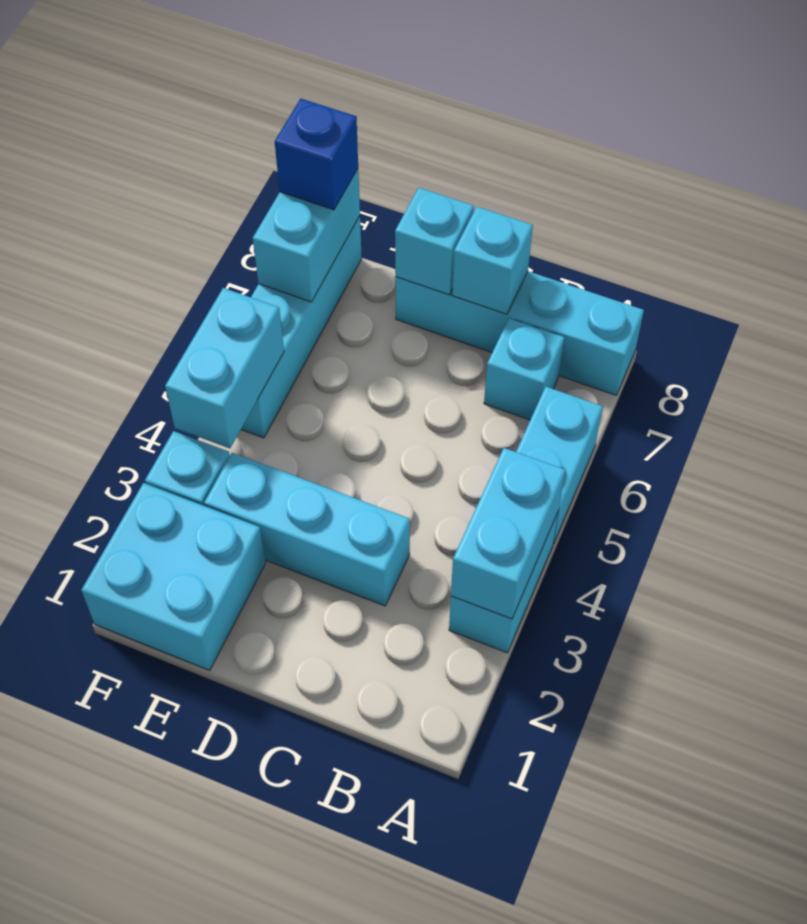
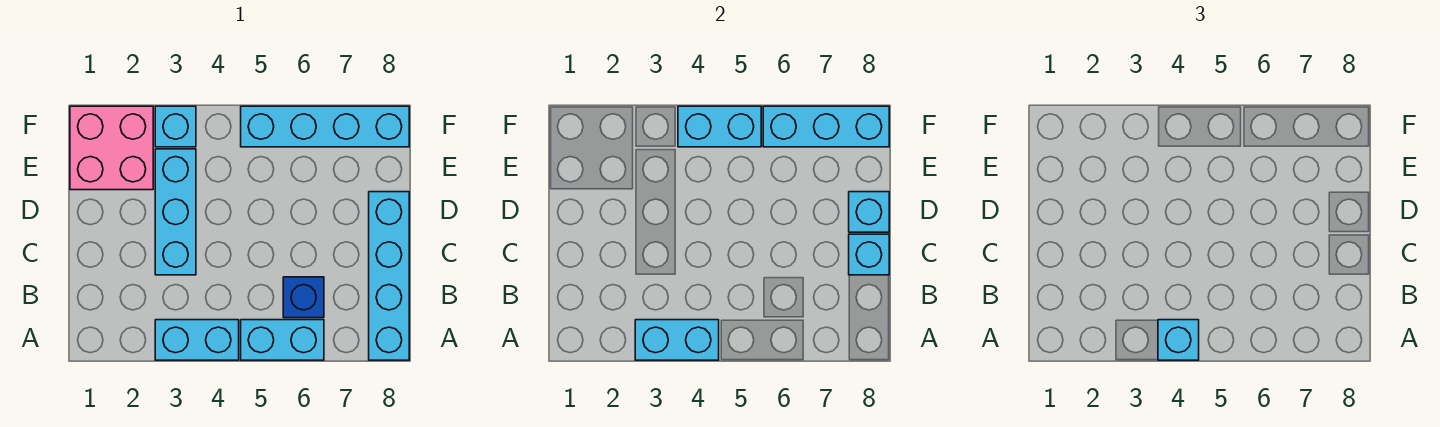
cyan brick B7 level 1 -> cyan brick A4 level 3
cyan brick E1:F2 level 1 -> pink brick E1:F2 level 1
cyan brick F7:F8 level 2 -> cyan brick F6:F8 level 2
blue brick F8 level 3 -> blue brick B6 level 1

